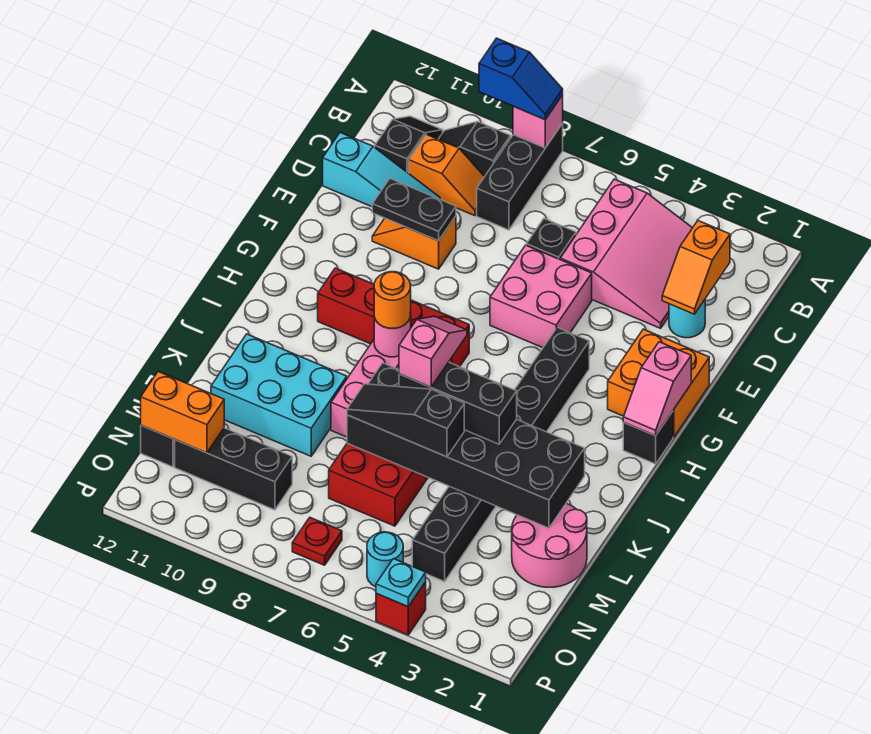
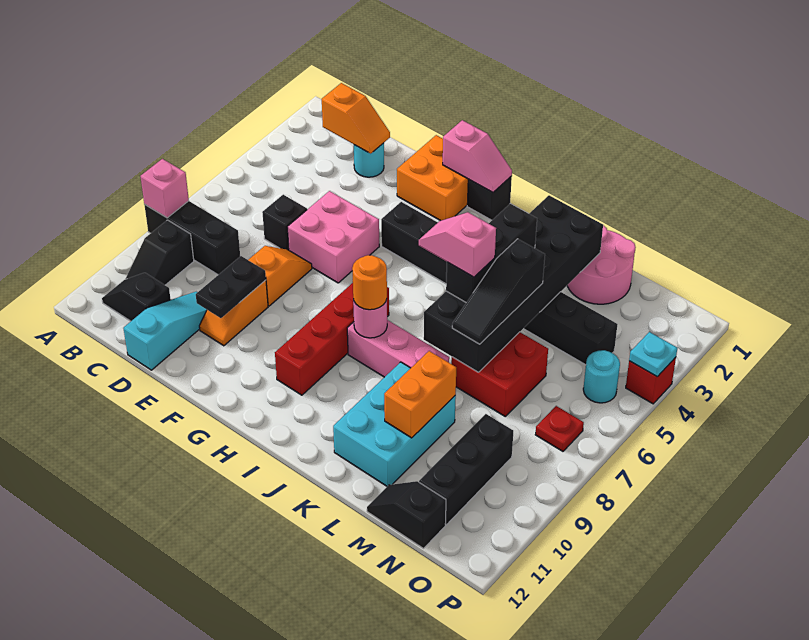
blue slope A8:A9 level 3 top 9 -> none
pink slope B3:D5 level 1 top 5 -> none
orange slope C9:C10 level 1 top 10 -> orange slope E7:E8 level 1 top 8
orange brick N11:N12 level 2 -> orange brick L9:L10 level 2

